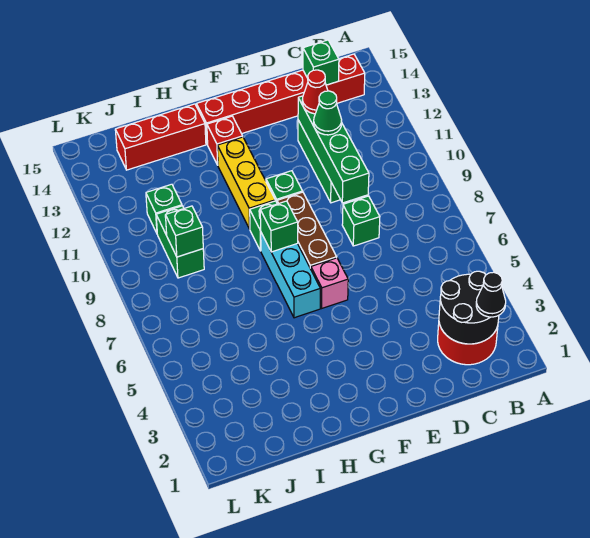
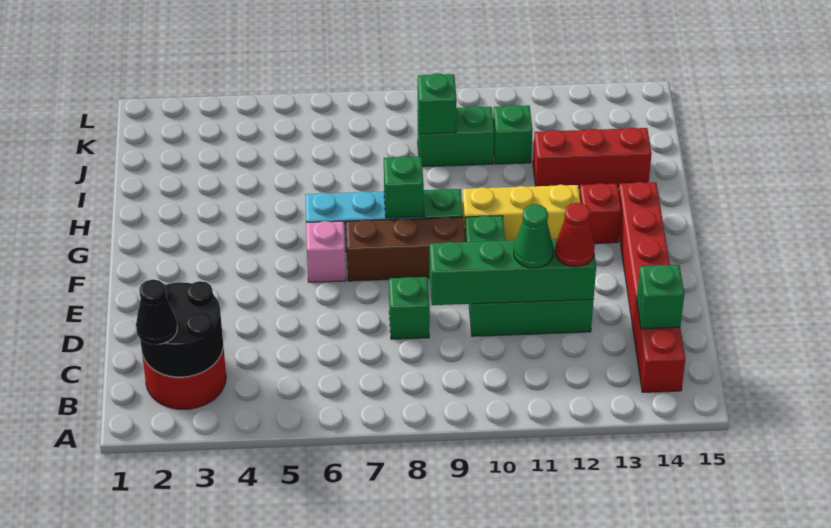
red brick H14:J14 level 1 -> red brick I12:I14 level 1

